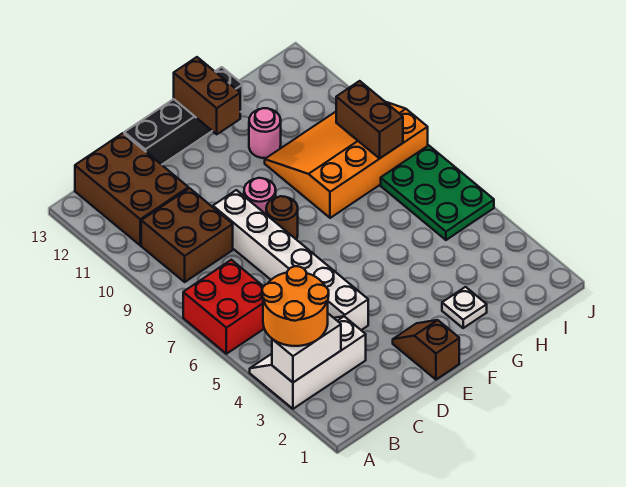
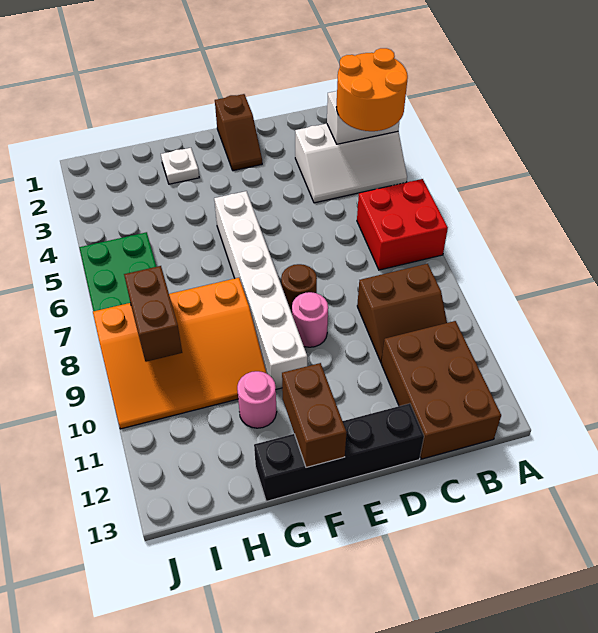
brown brick B9:C10 level 1 -> brown slope B9:C10 level 1 top 9
white brick D4:D9 level 1 -> white brick F5:F10 level 1

